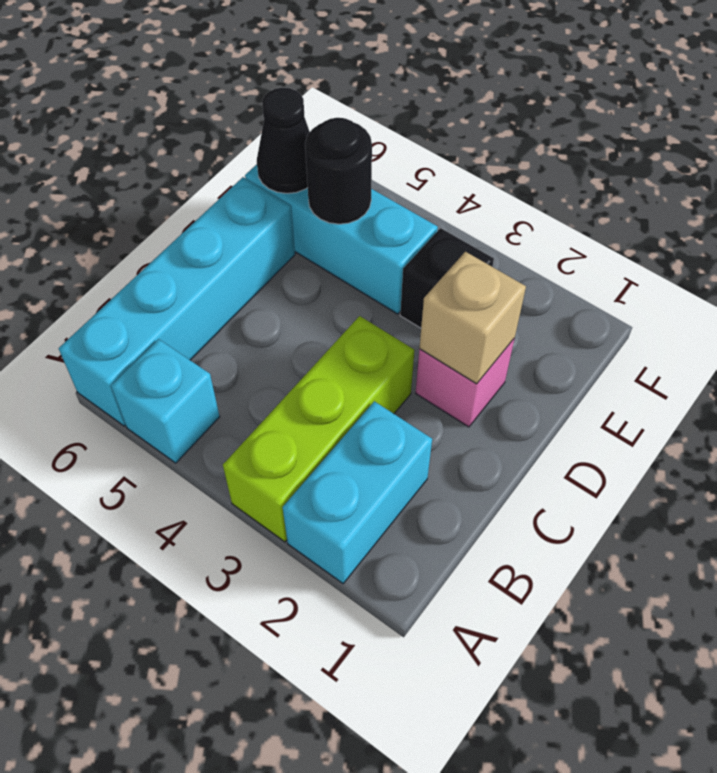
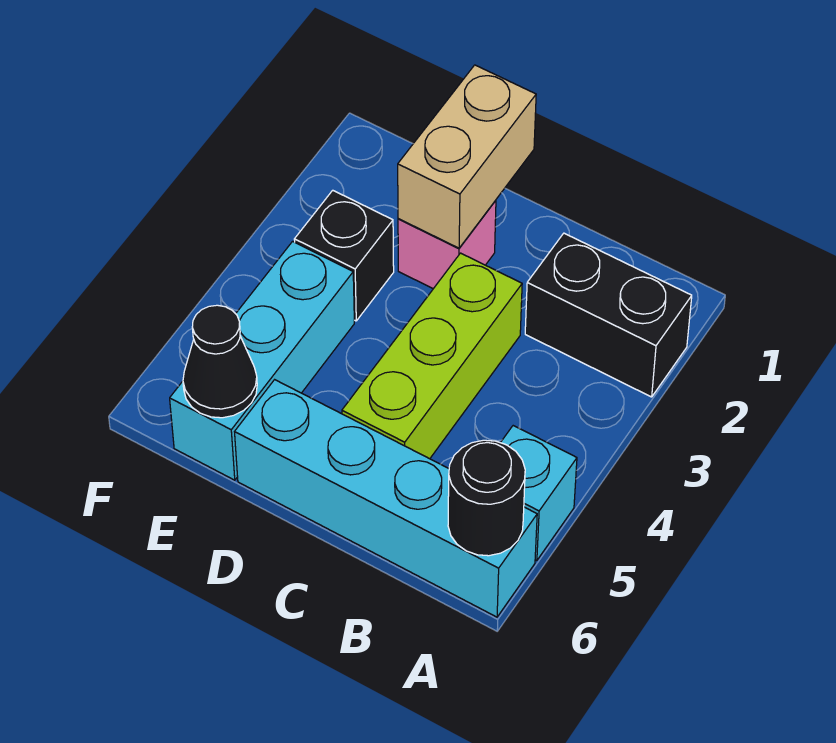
cyan brick A2:B2 level 1 -> black brick A2:B2 level 1
lime brick A3:C3 level 1 -> lime brick C3:C5 level 1
tan brick D2 level 2 -> tan brick D1:D2 level 2
black round brick E5 level 2 -> black round brick A6 level 2

